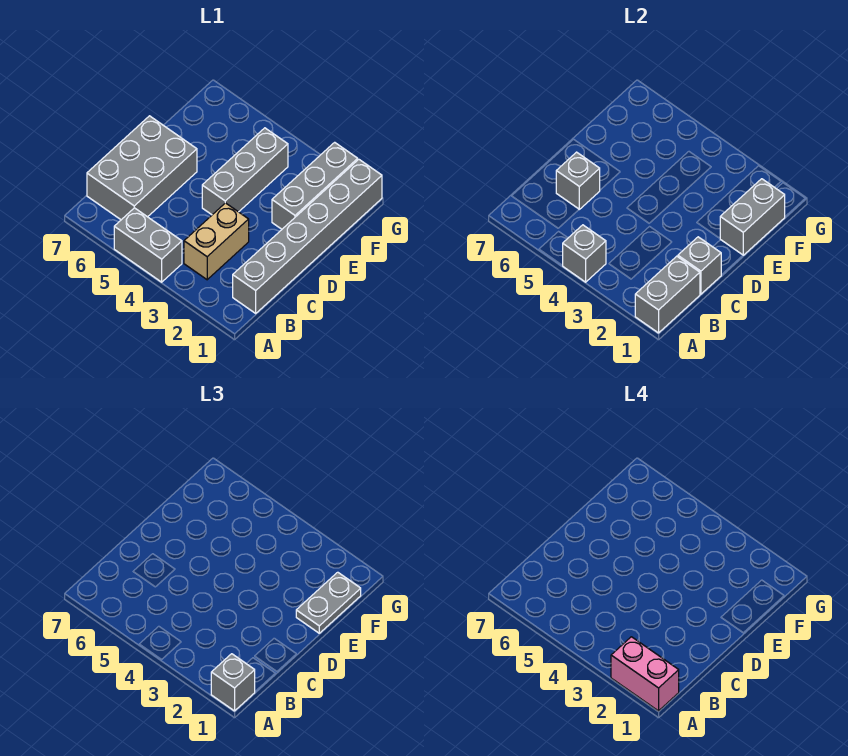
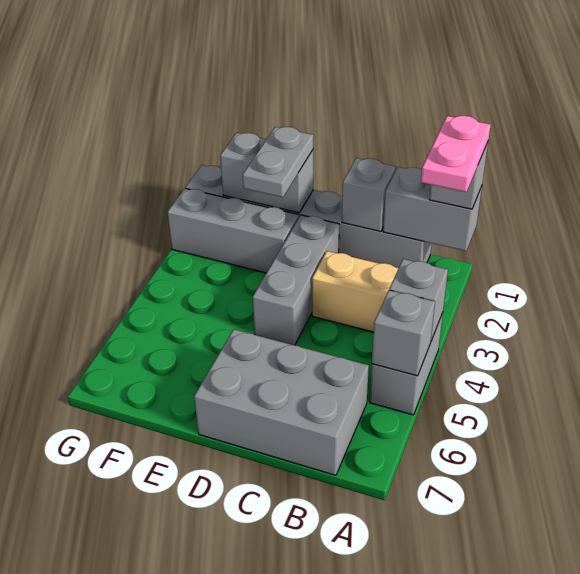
pink brick A1:A2 level 4 -> pink plate A1:A2 level 4
grey brick C6 level 2 -> grey brick A5 level 2
grey brick D4:F4 level 1 -> grey brick D2:D4 level 1
grey plate E1:F1 level 3 -> grey plate E1:E2 level 3

